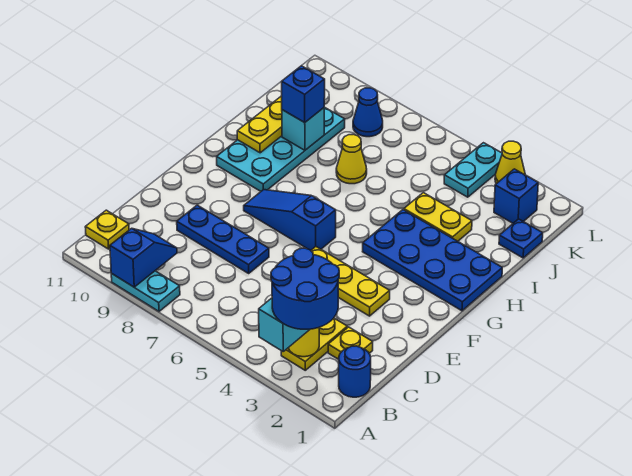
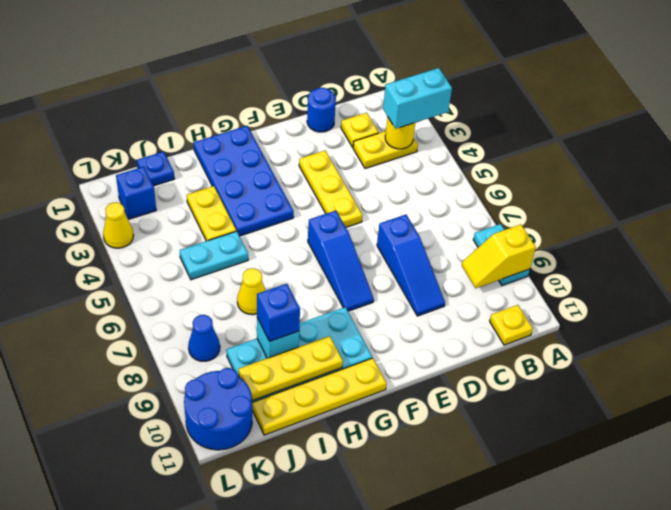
blue round brick A2:B3 level 4 -> blue round brick K10:L11 level 1
blue slope A9:B9 level 2 top A -> yellow slope A9:B9 level 2 top A
blue round brick B1 level 1 -> blue round brick D1 level 1
blue plate D7:D9 level 1 -> blue slope D7:D9 level 1 top 7
none -> yellow plate G11:J11 level 1
cyan plate K4:L4 level 1 -> cyan plate I5:J5 level 1

